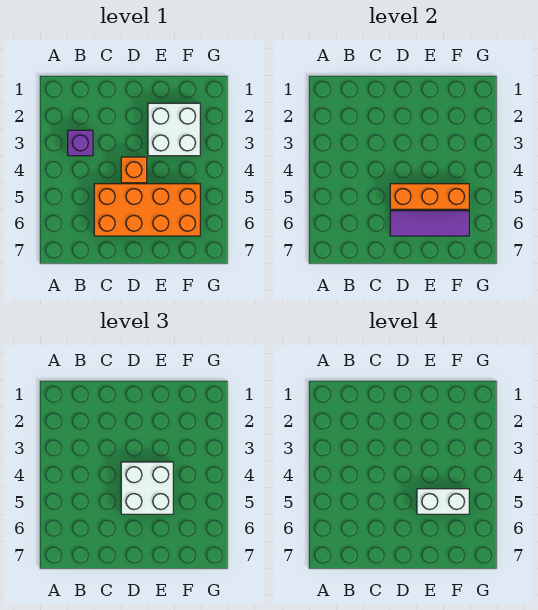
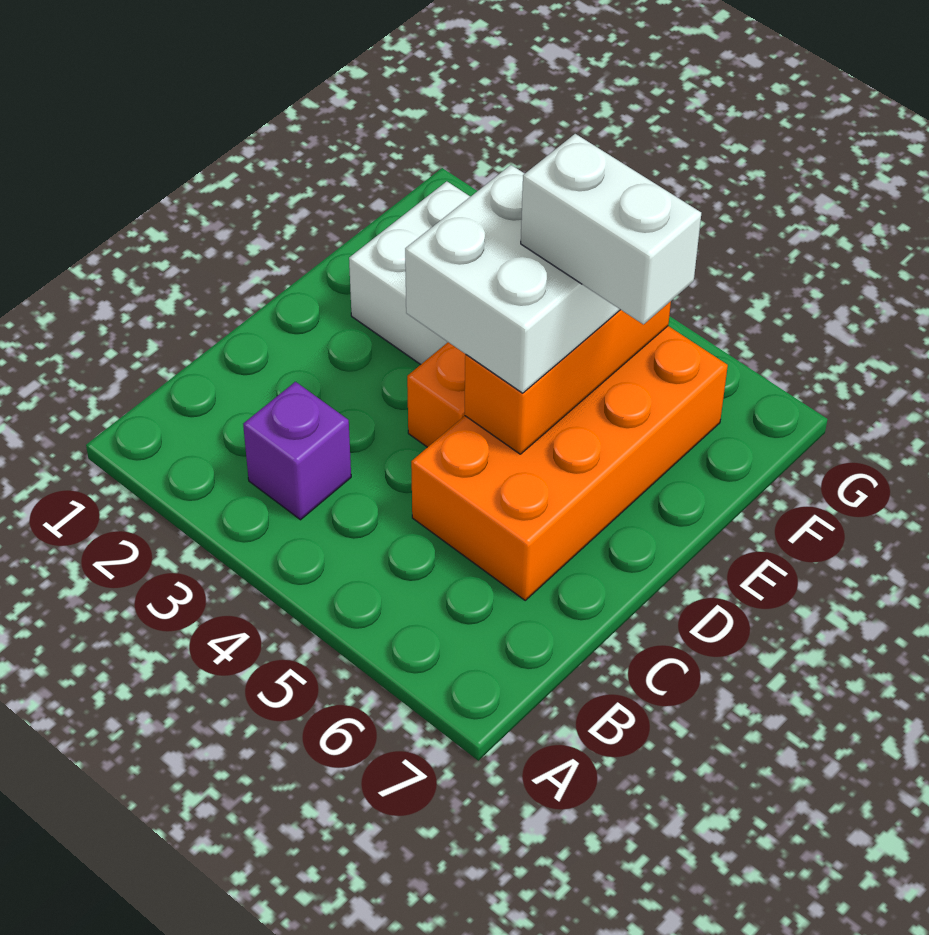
purple tile D6:F6 level 2 -> none
white brick E5:F5 level 4 -> white brick E5:E6 level 4

